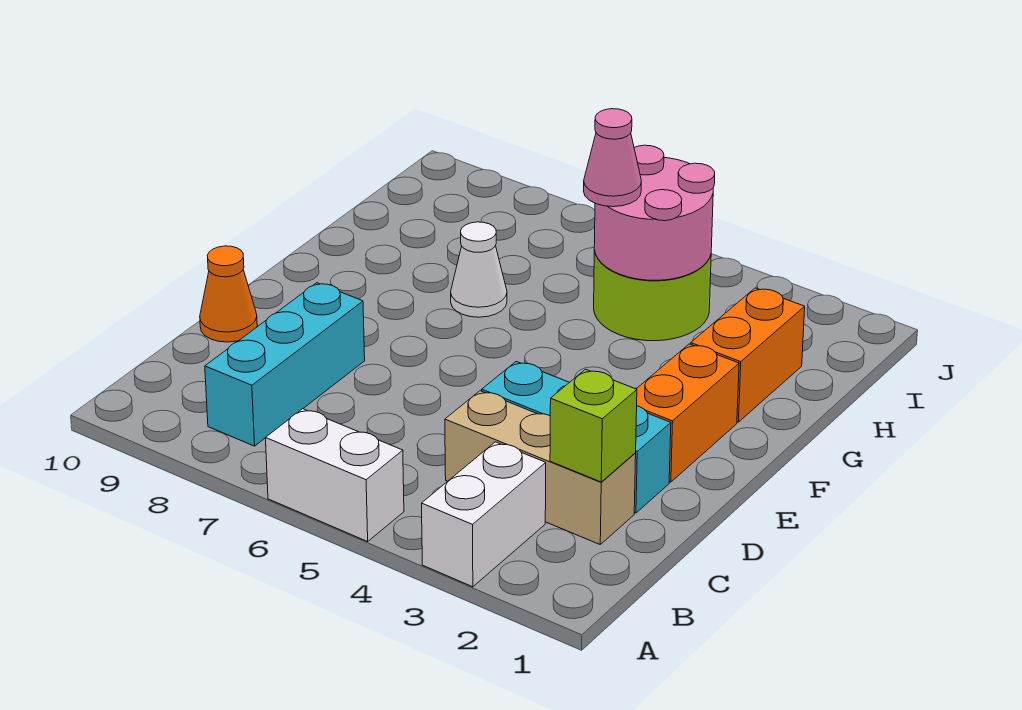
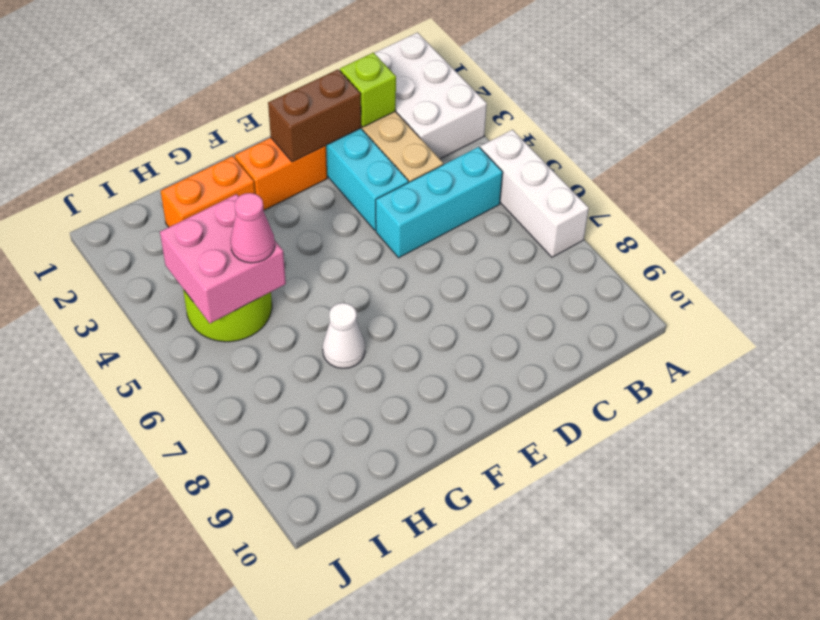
white brick A3:B3 level 1 -> white brick A1:B3 level 1
white brick A5:A6 level 1 -> white brick A5:A7 level 1
cyan brick B8:D8 level 1 -> cyan brick B5:D5 level 1
none -> brown brick D2:E2 level 2
orange cone D10 level 1 -> none
pink round brick H4:I5 level 2 -> pink brick H4:I5 level 2

